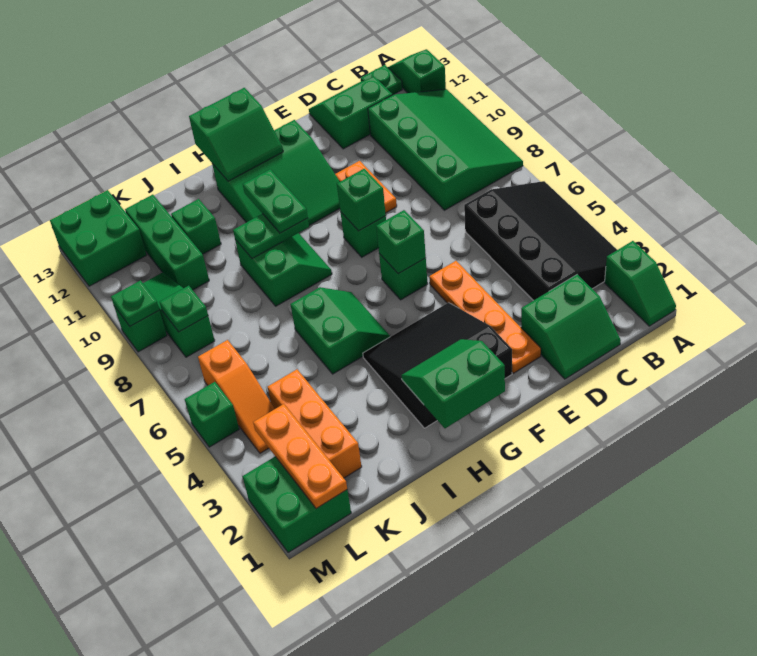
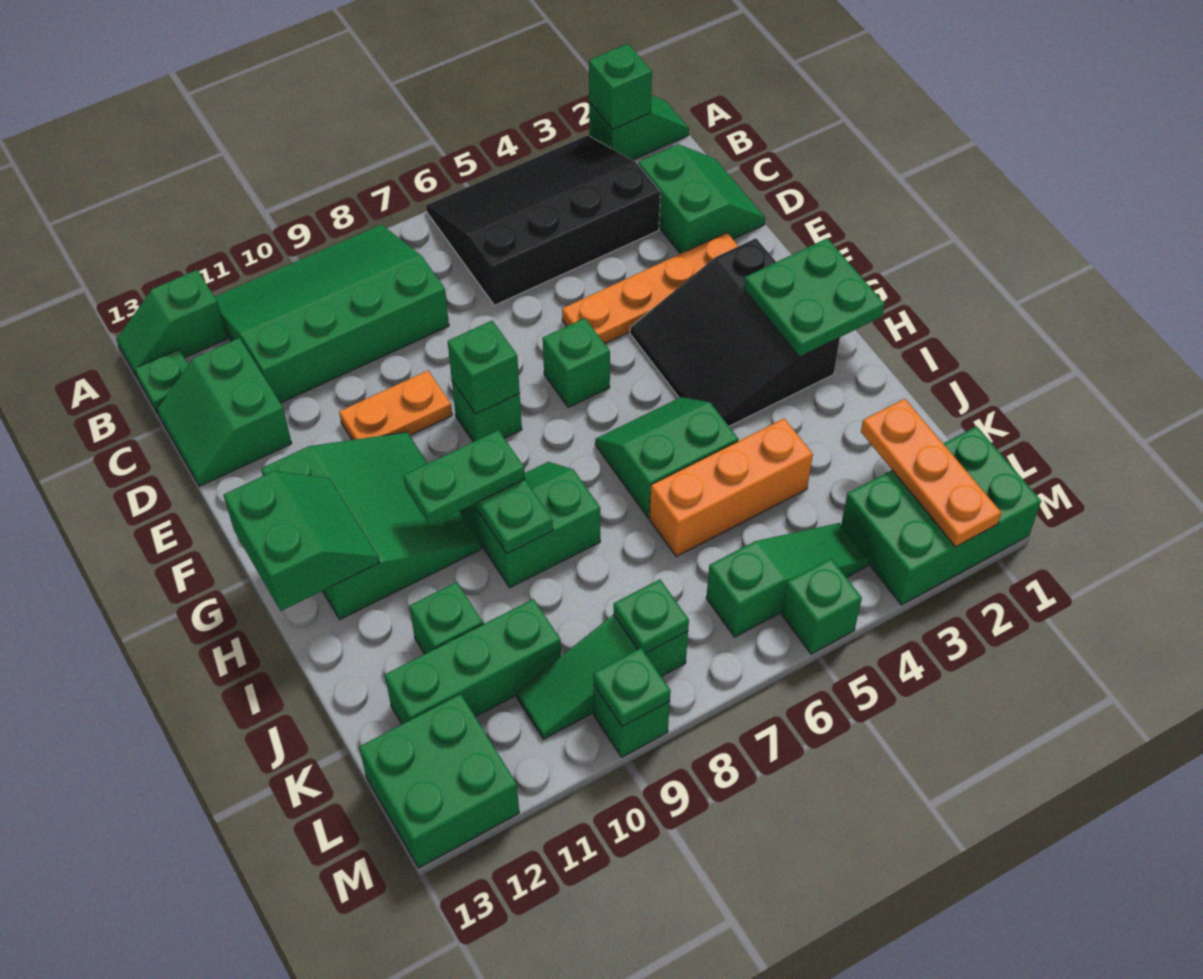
green brick F6 level 2 -> green brick A2 level 2
green slope G1:H2 level 2 top 1 -> green plate G1:H2 level 2
orange brick K2:K4 level 1 -> orange brick J4:J6 level 1
green brick L1:M2 level 1 -> green brick L1:M3 level 1
orange plate L1:L3 level 2 -> orange plate K2:M2 level 2
orange slope L4:L6 level 1 top 6 -> green slope L4:L6 level 1 top 6

